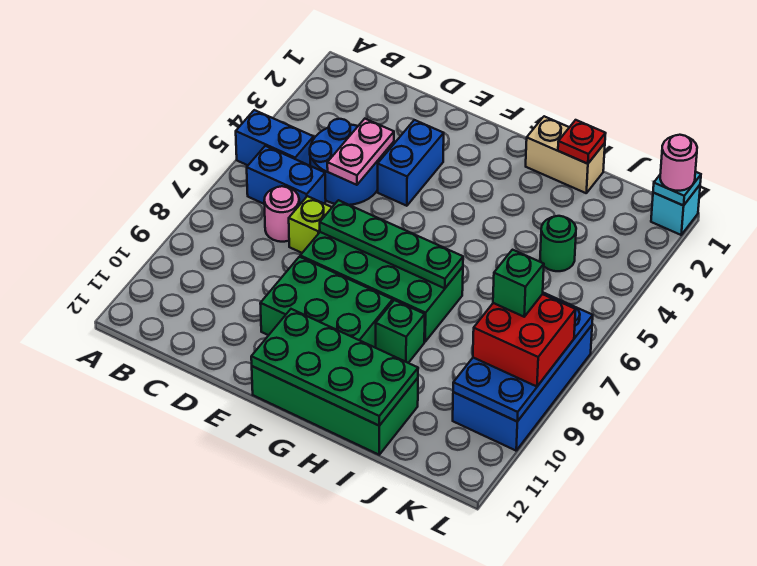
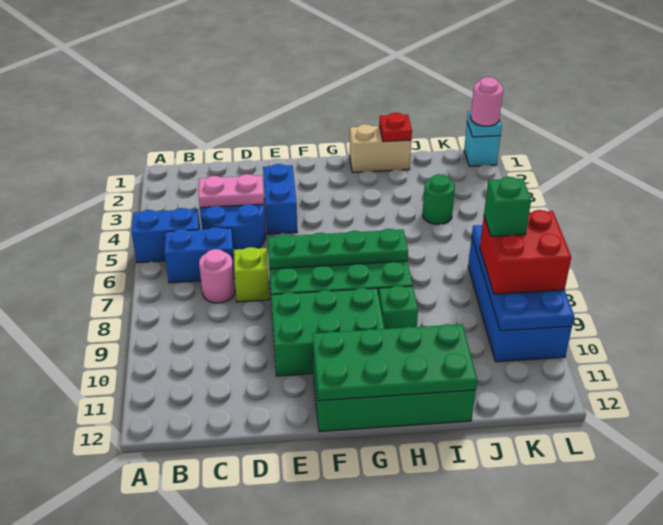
pink plate D4:D5 level 2 -> pink plate C4:D4 level 2

